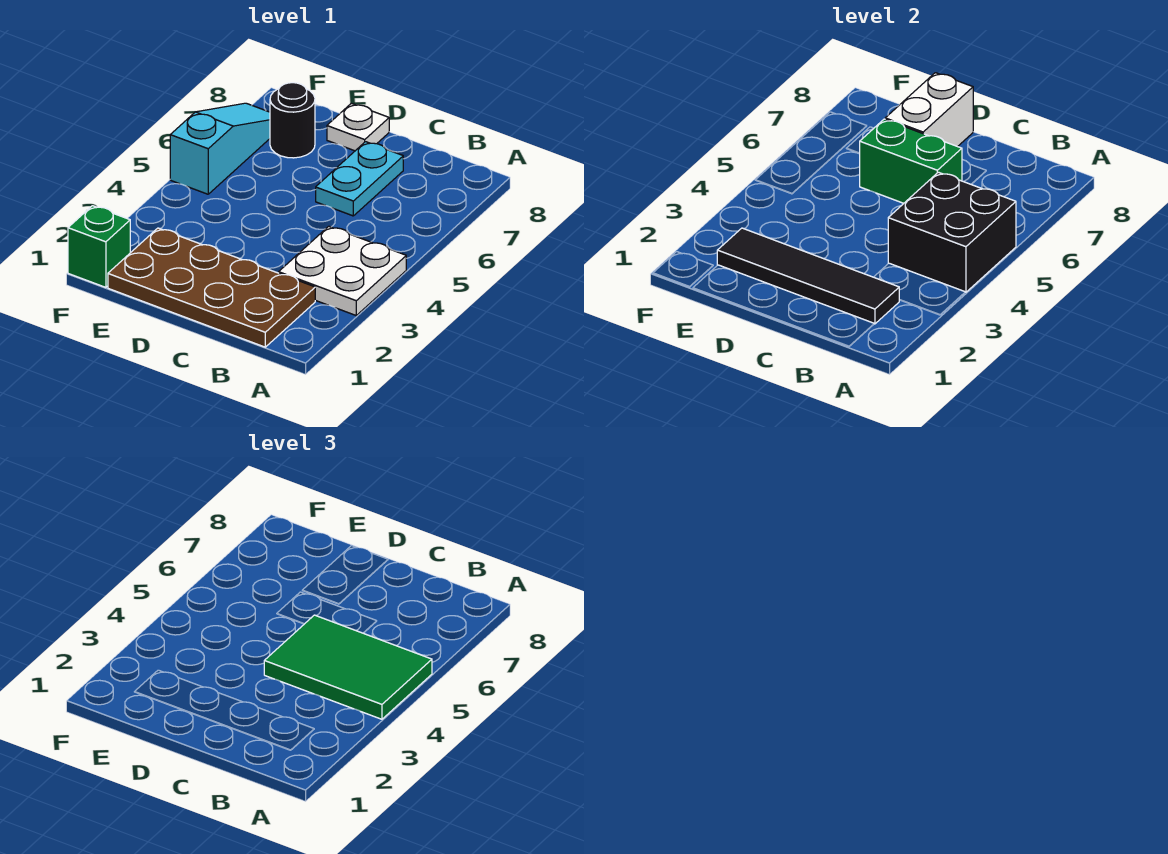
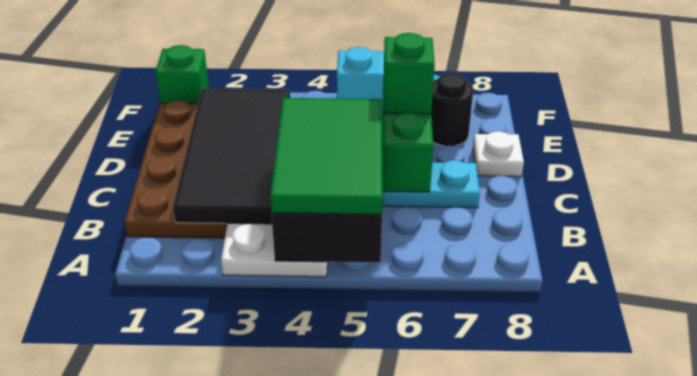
black tile B2:E2 level 2 -> black tile B2:E3 level 2
none -> green brick D6 level 3
white brick D7:D8 level 2 -> none

